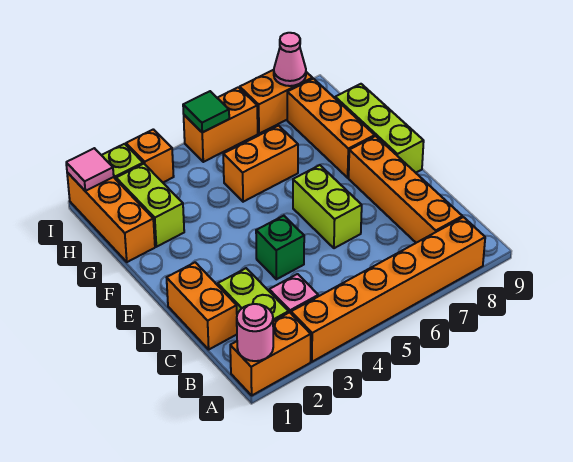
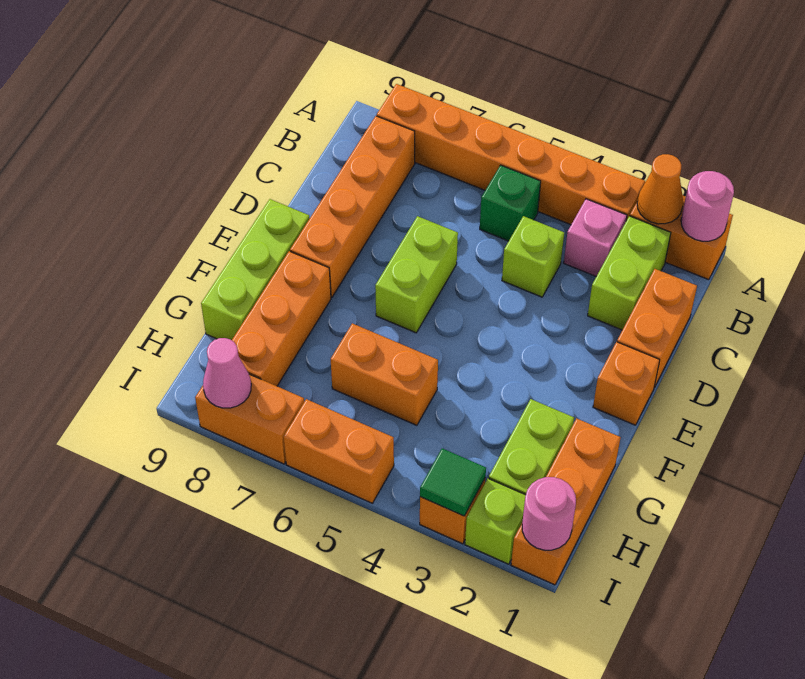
none -> orange cone A2 level 2
none -> lime brick C4 level 1
green brick D4 level 1 -> green brick B5 level 1
none -> orange brick E1 level 1
pink tile I1 level 2 -> pink round brick I1 level 2
green tile I5 level 2 -> green tile I3 level 2

